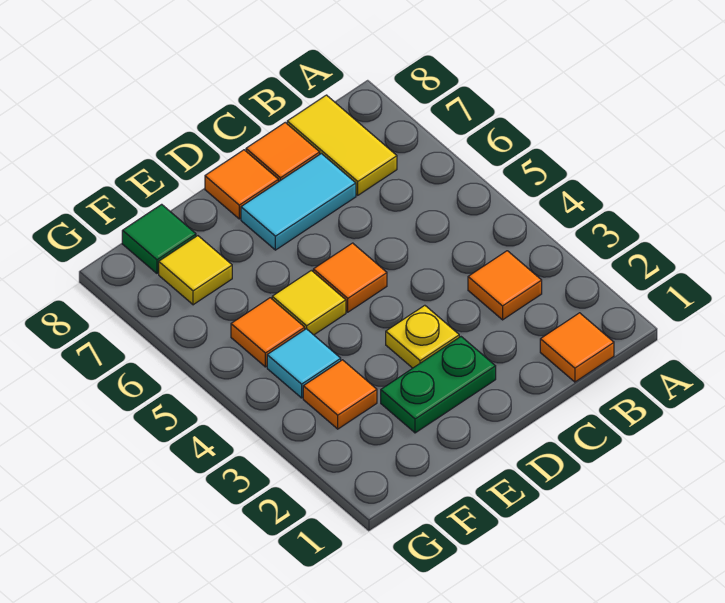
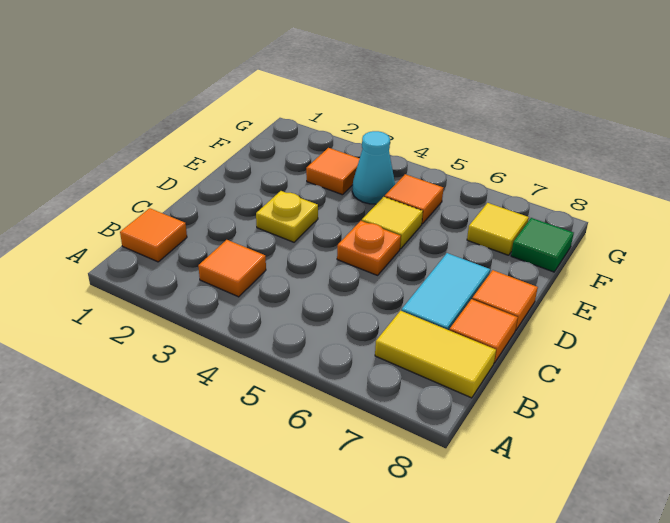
green plate D2:E2 level 1 -> none
orange tile D5 level 1 -> orange plate D5 level 1
cyan tile F4 level 1 -> cyan cone F4 level 1

